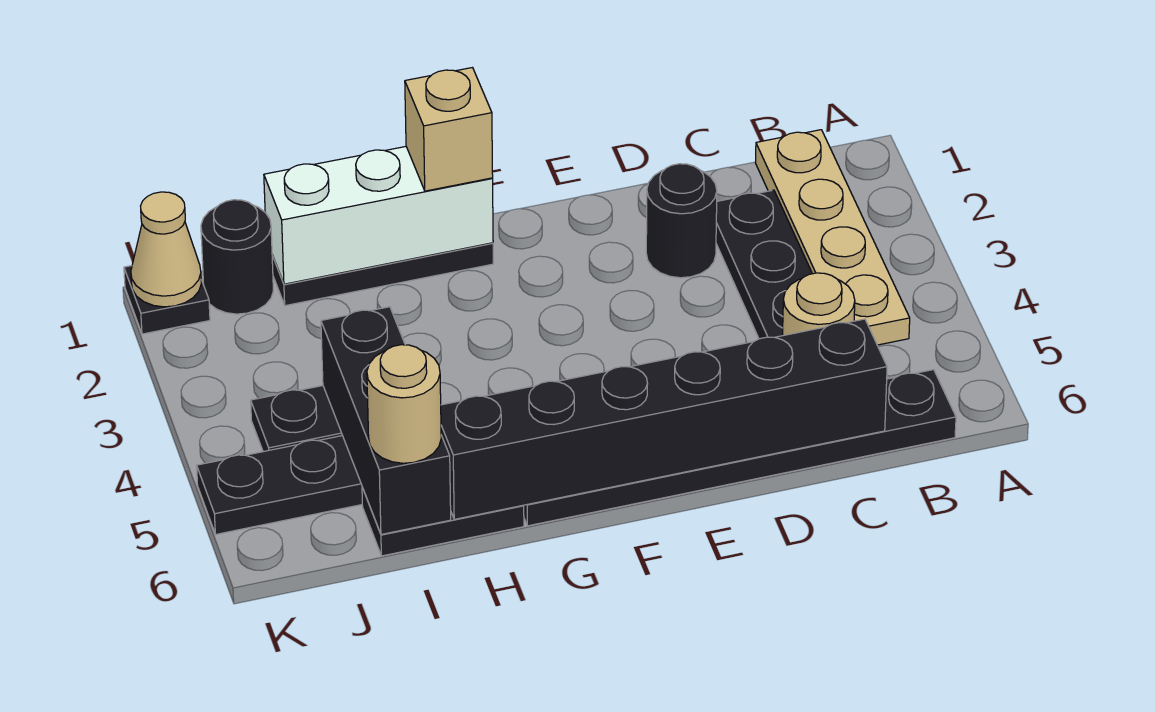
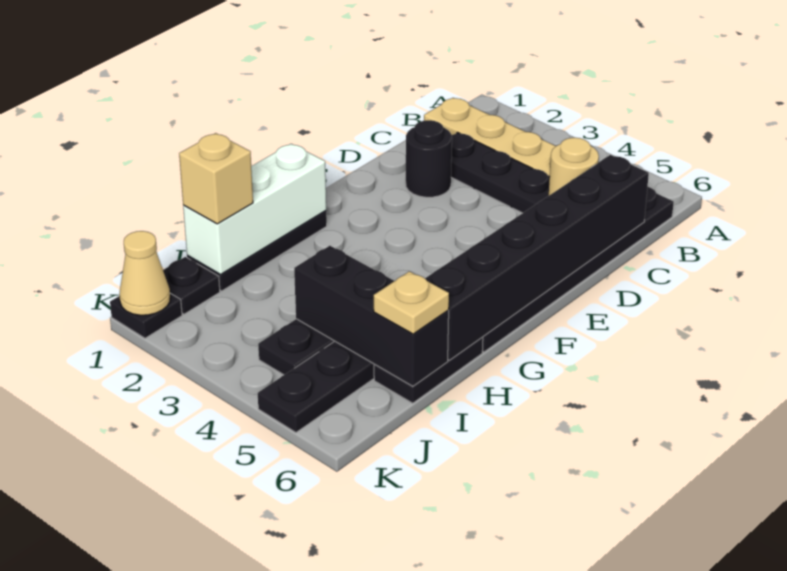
tan brick G1 level 3 -> tan brick I1 level 3
tan round brick I6 level 3 -> tan plate I6 level 3
black round brick J1 level 1 -> black plate J1 level 1

